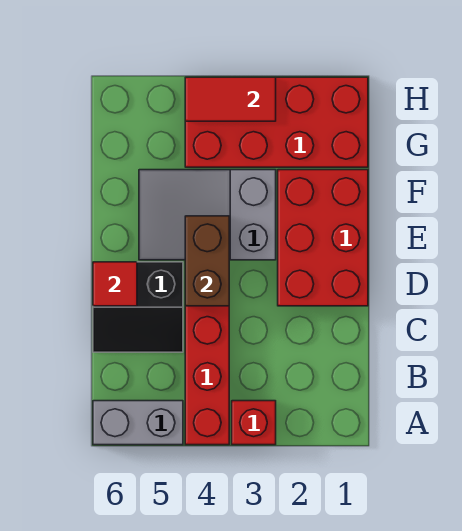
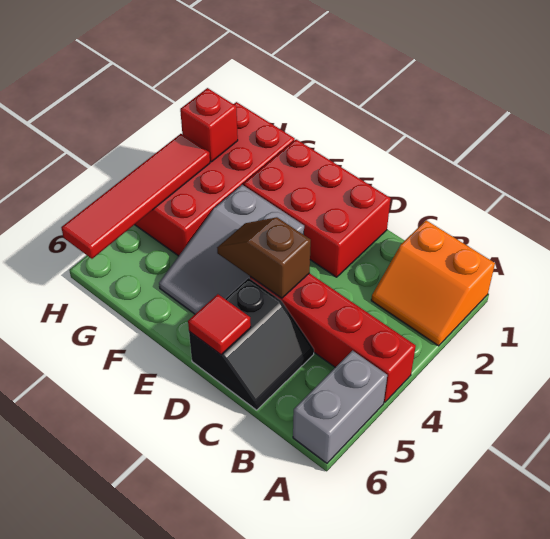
none -> orange slope A1:B2 level 1 top 1
red brick A3 level 1 -> red brick H2 level 2
brown brick D4:E4 level 2 -> brown slope D4:E4 level 2 top D
red tile H3:H4 level 2 -> red tile H3:H6 level 2

